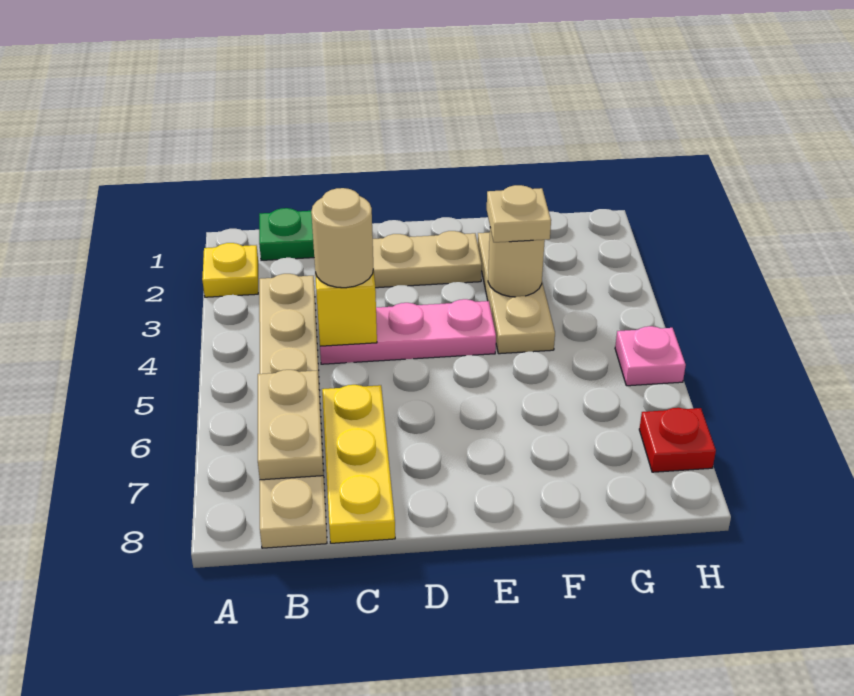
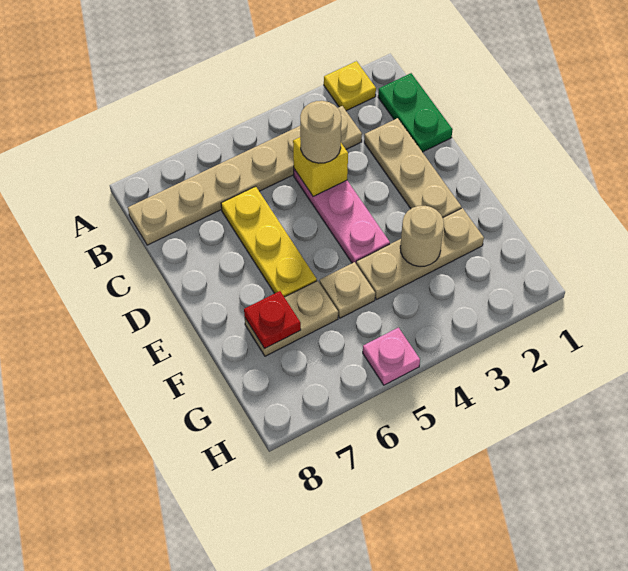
tan plate B6:B7 level 2 -> tan plate F6:F7 level 1
yellow plate C6:C8 level 1 -> yellow plate C6:E6 level 1
tan plate F3 level 3 -> tan plate F5 level 1
red plate H7 level 1 -> red plate F7 level 2

